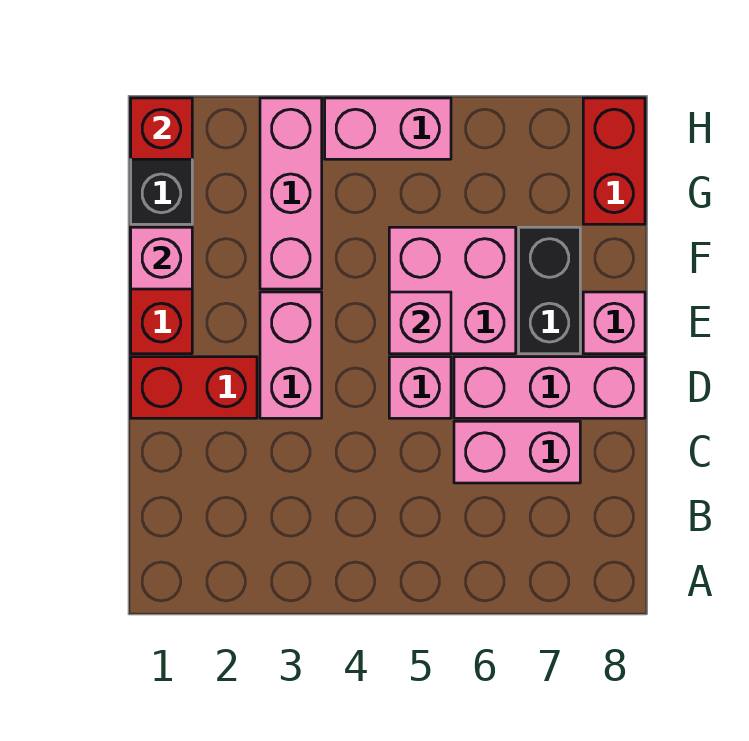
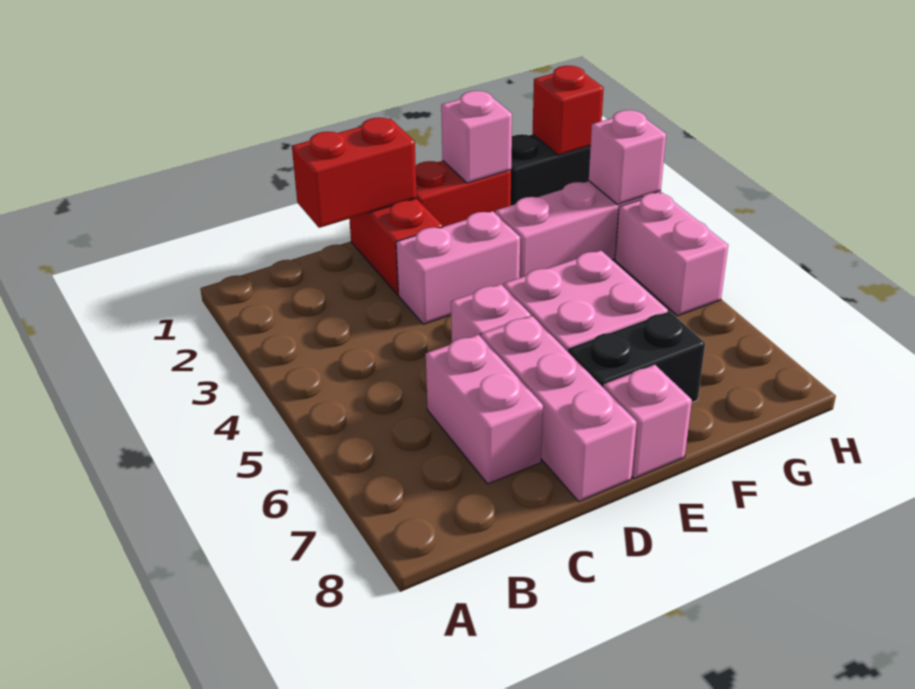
pink brick E5 level 2 -> pink brick H3 level 2
red brick G8:H8 level 1 -> red brick C1:D1 level 2

